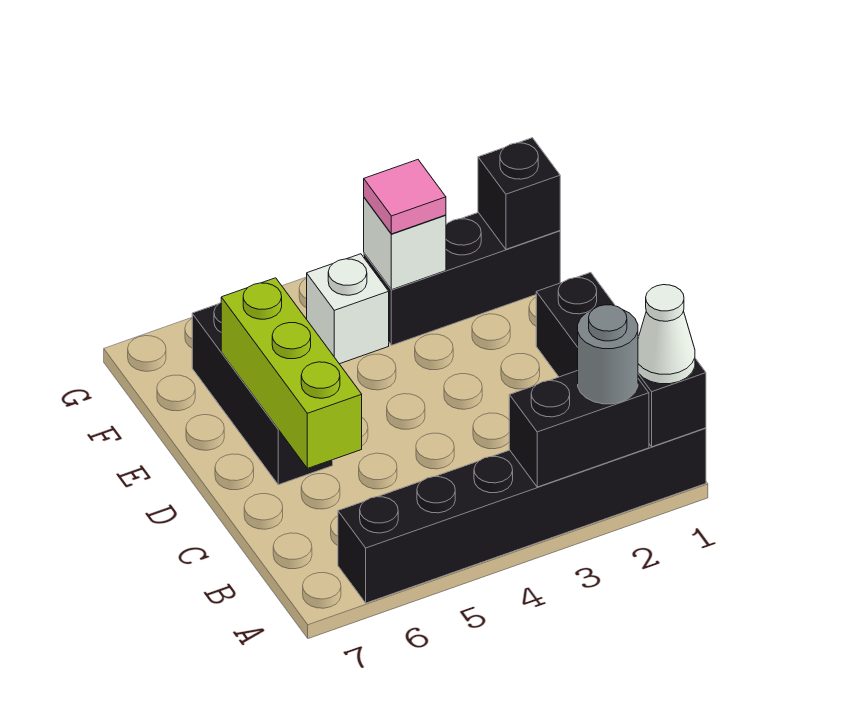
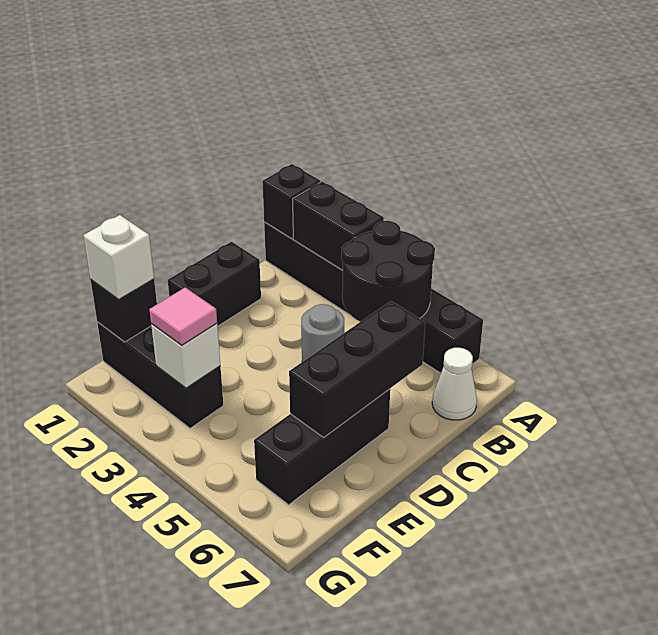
white cone A1 level 3 -> white cone B7 level 1
grey round brick A2 level 3 -> grey round brick C4 level 1
none -> black round brick A4:B5 level 2
lime brick C6:E6 level 2 -> black brick C6:E6 level 2
white brick F4 level 1 -> white brick F1 level 3

